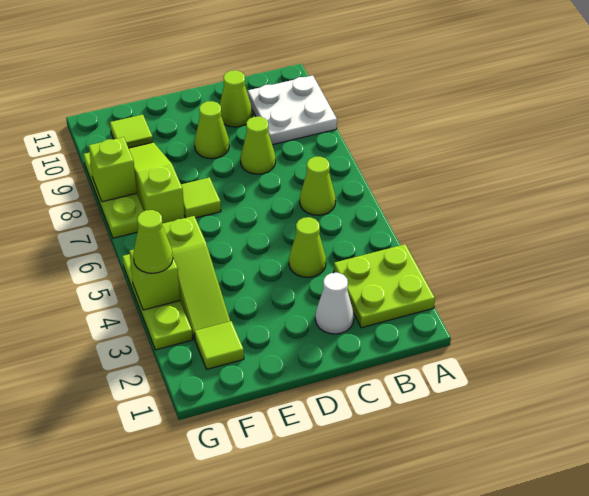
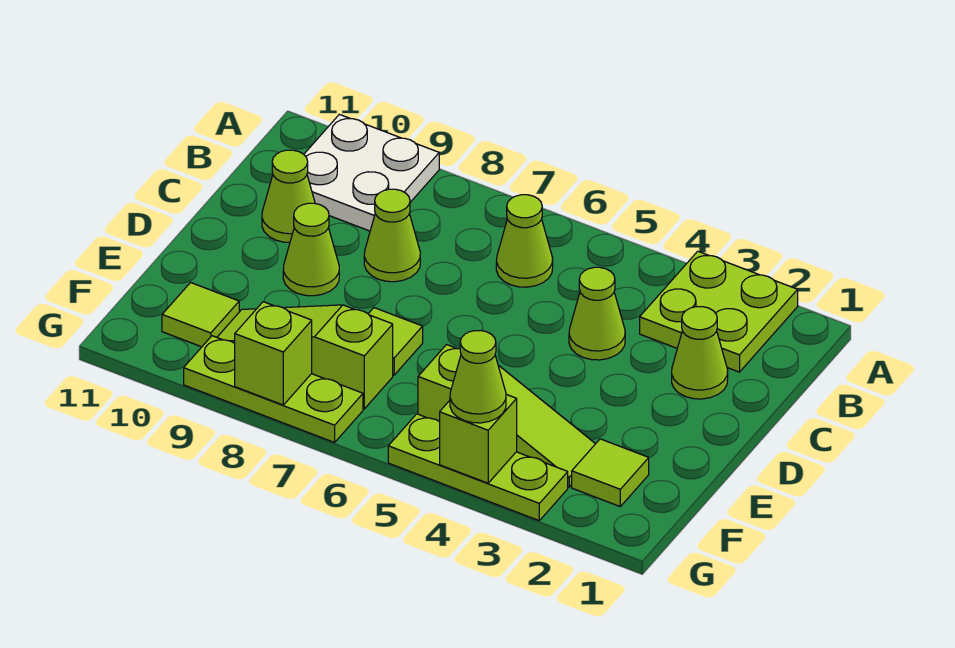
white cone C2 level 1 -> lime cone C2 level 1

